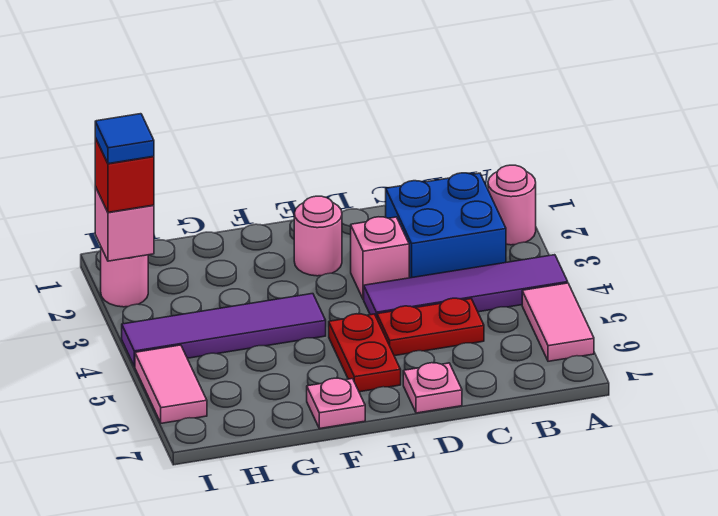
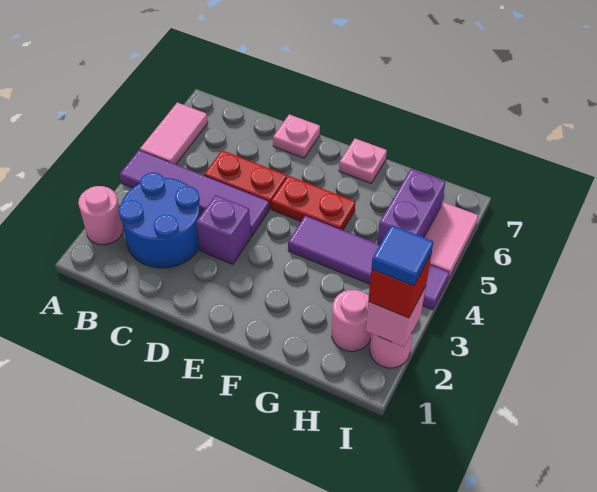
blue brick B2:C3 level 1 -> blue round brick B2:C3 level 1
pink brick D3 level 1 -> purple brick D3 level 1
pink round brick E2 level 1 -> pink round brick H2 level 1
red plate E5:E6 level 1 -> red plate E5:F5 level 1
none -> purple brick H5:H6 level 1

